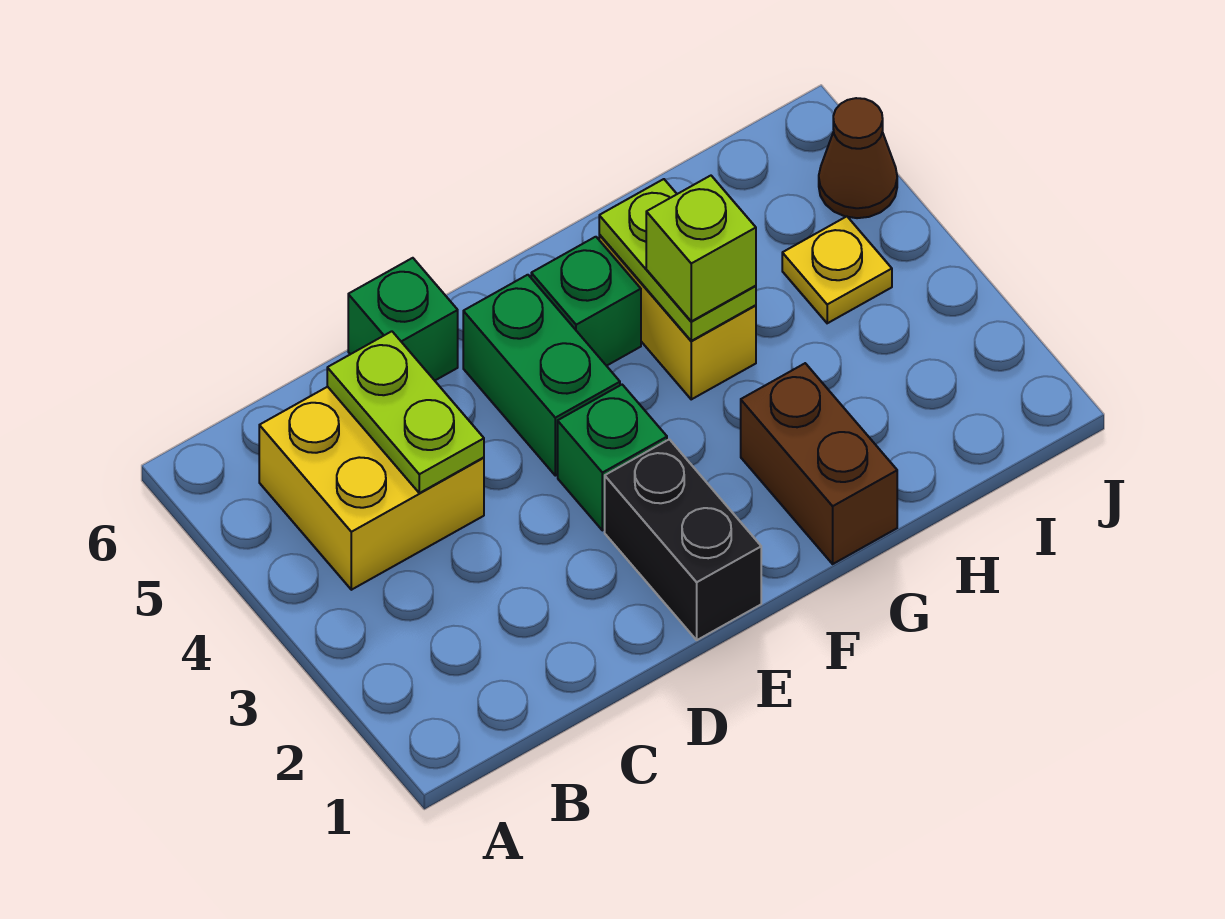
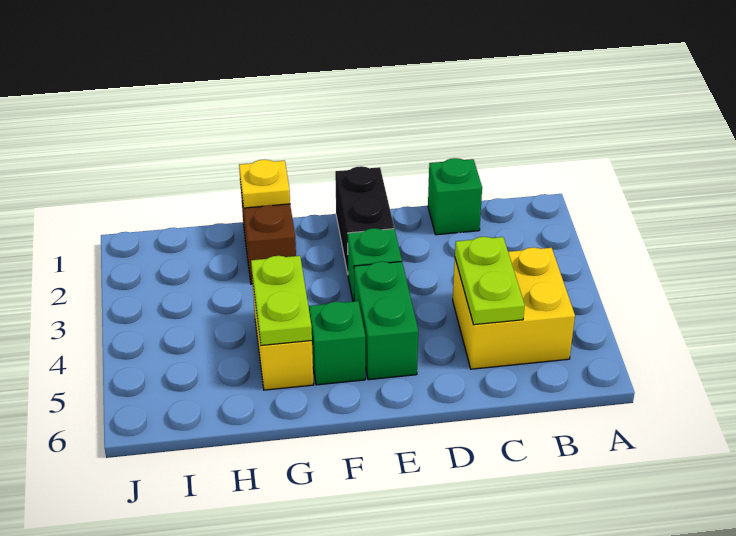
green brick D6 level 1 -> green brick C1 level 1
lime brick G4 level 3 -> none
yellow plate I4 level 1 -> yellow plate G1 level 2
brown cone J5 level 1 -> none

